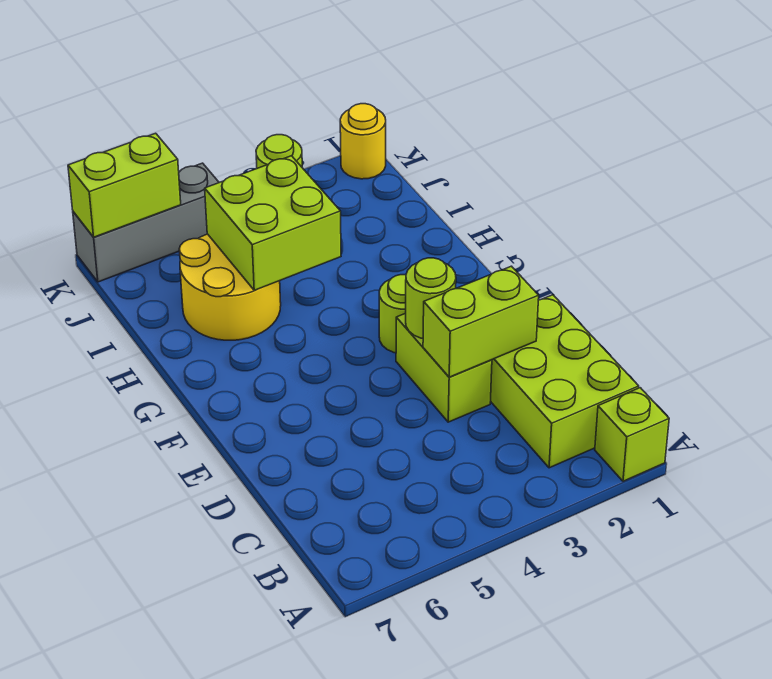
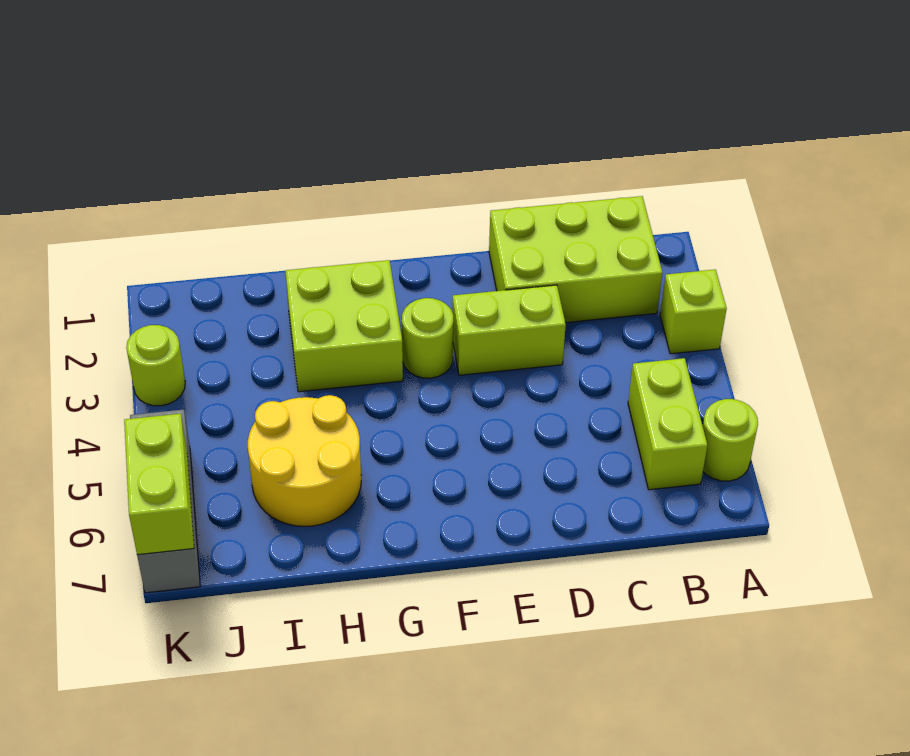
lime brick A1 level 1 -> lime brick A3 level 1
lime brick D2:D3 level 2 -> lime brick B5:B6 level 1
lime round brick E3 level 2 -> lime round brick A6 level 1
lime brick H4:I5 level 2 -> lime brick G2:H3 level 1
yellow round brick K1 level 1 -> none

